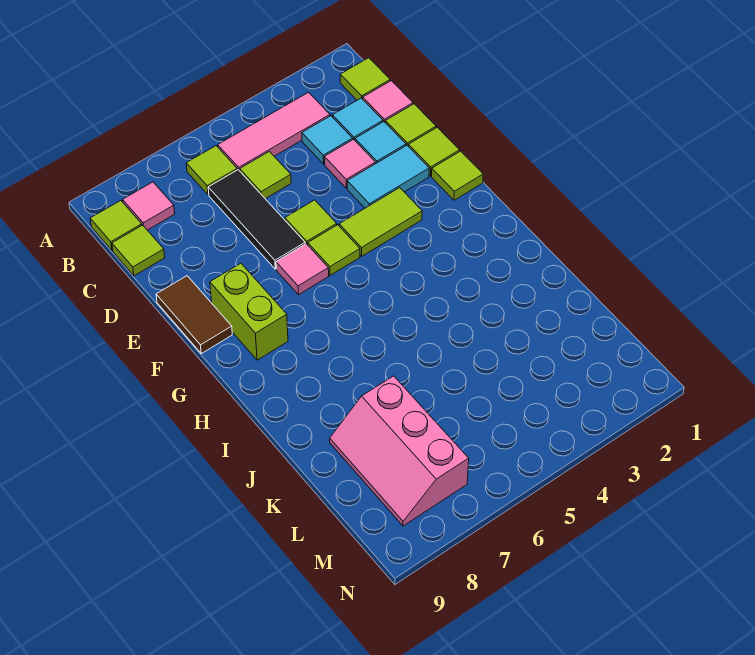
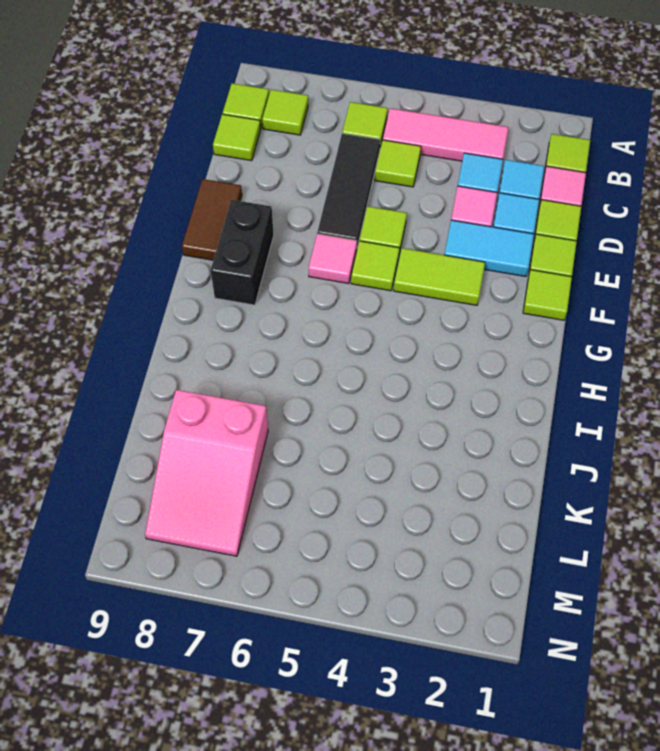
pink tile B8 level 1 -> lime tile B8 level 1
lime brick F8:G8 level 1 -> black brick F8:G8 level 1
pink slope K7:M8 level 1 top 7 -> pink slope K7:M8 level 1 top K

